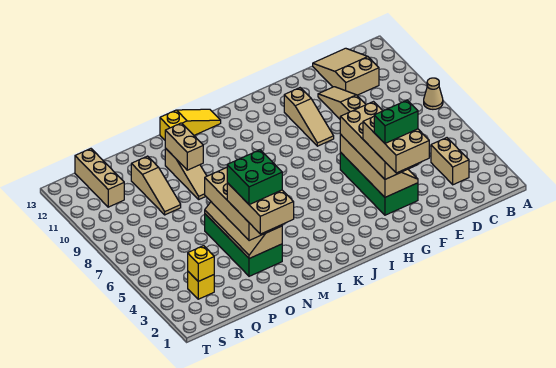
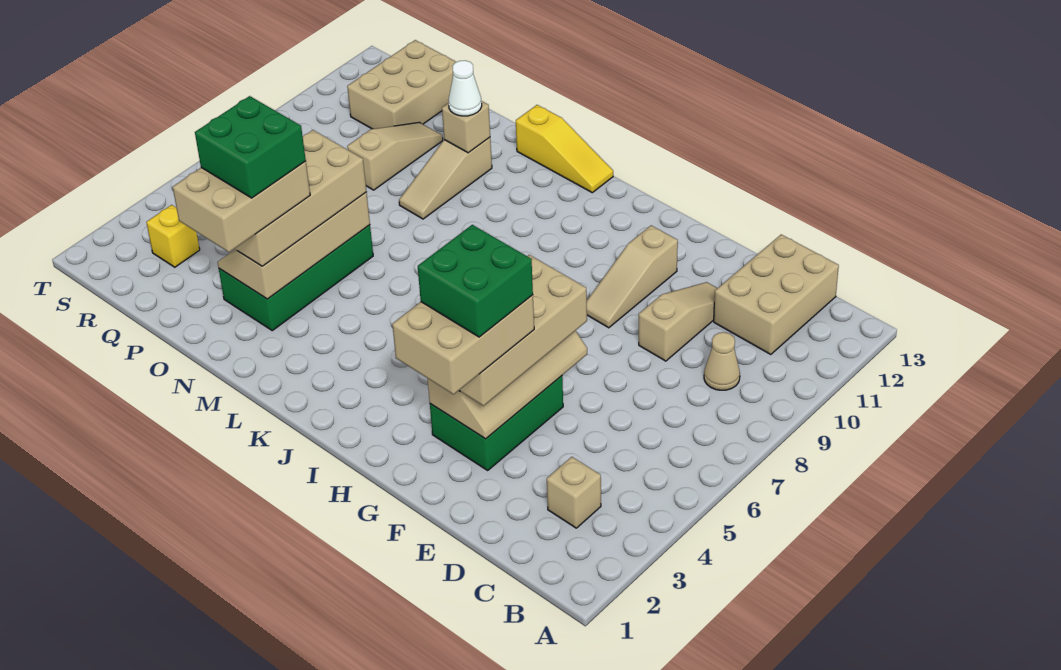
tan cone A8 level 1 -> tan cone C9 level 1
tan brick C3:C4 level 1 -> tan brick C3 level 1
tan slope C11:D13 level 1 top 11 -> tan brick C11:D13 level 1
green brick F3:G6 level 1 -> green brick F3:G5 level 1
green brick F3:G3 level 5 -> green brick F3:G4 level 5
tan brick N10:N11 level 2 -> tan brick N11 level 2
none -> white cone N11 level 3
tan slope P9:P11 level 1 top 11 -> tan slope P9:P11 level 1 top 9
yellow brick R3 level 2 -> none
tan brick R11:R13 level 1 -> tan brick Q11:R13 level 1

